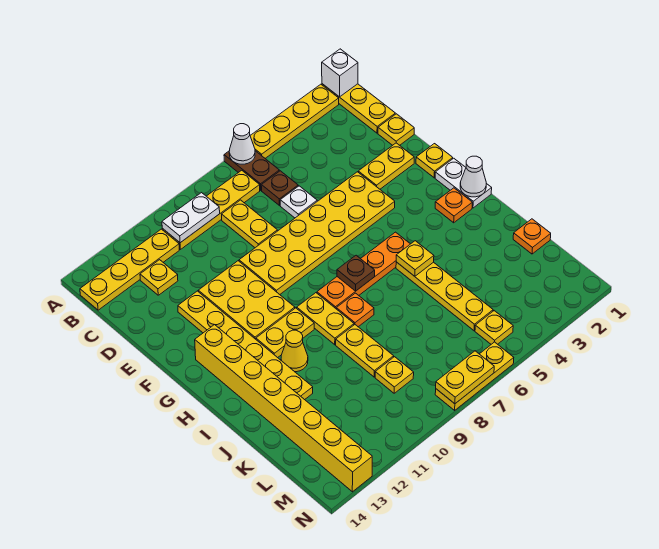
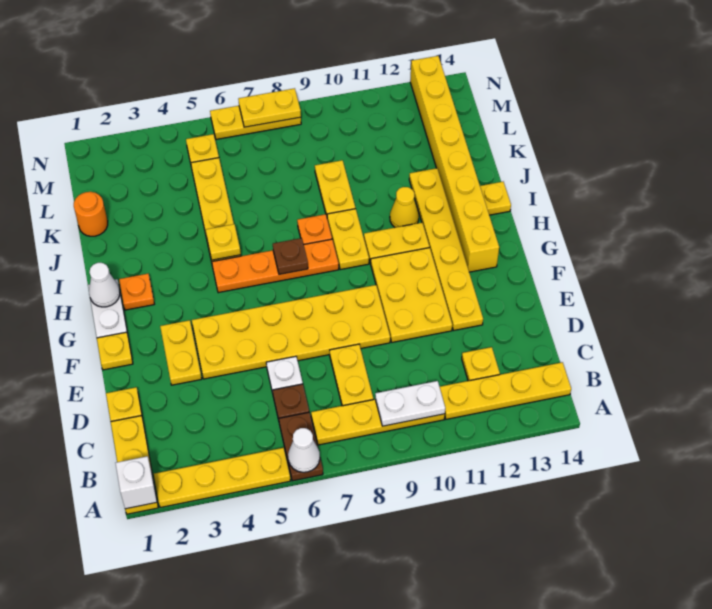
yellow plate E2:E3 level 1 -> yellow plate E3:F3 level 1
orange plate K1 level 1 -> orange round brick K1 level 1
yellow plate L9 level 1 -> yellow plate I14 level 1

